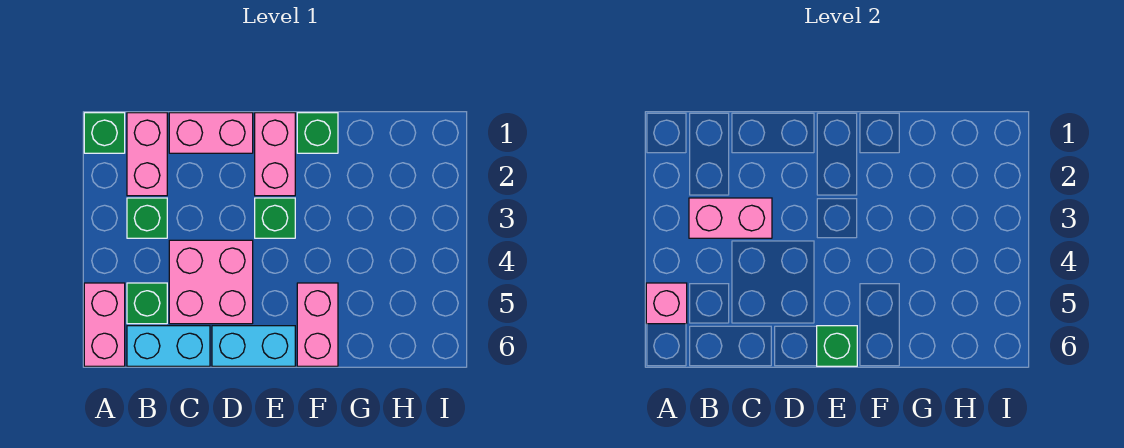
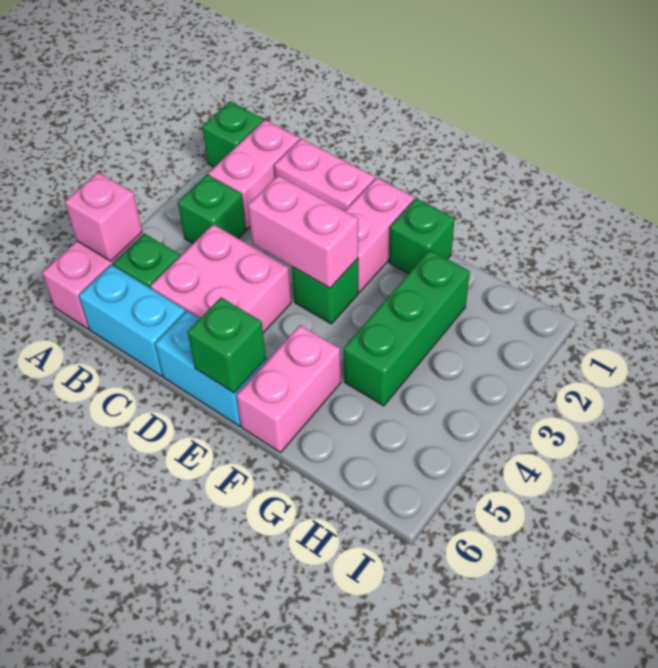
pink brick B3:C3 level 2 -> pink brick D3:E3 level 2
none -> green brick G2:G4 level 1

